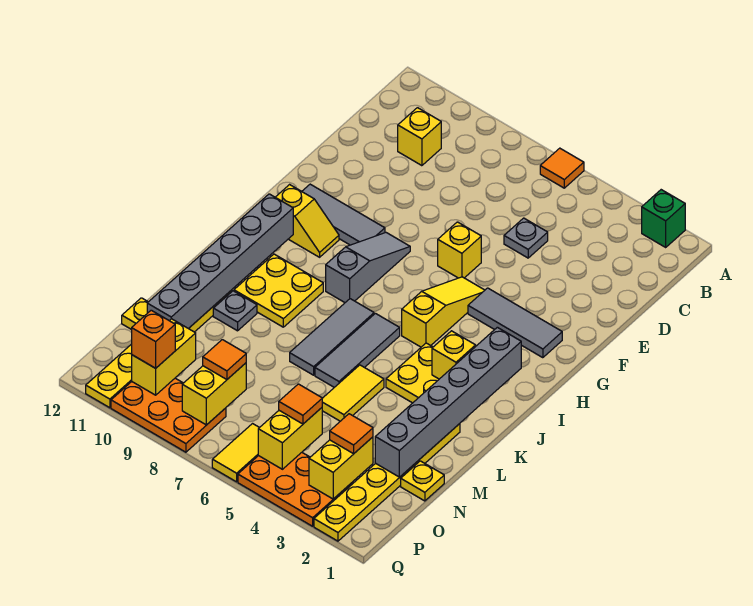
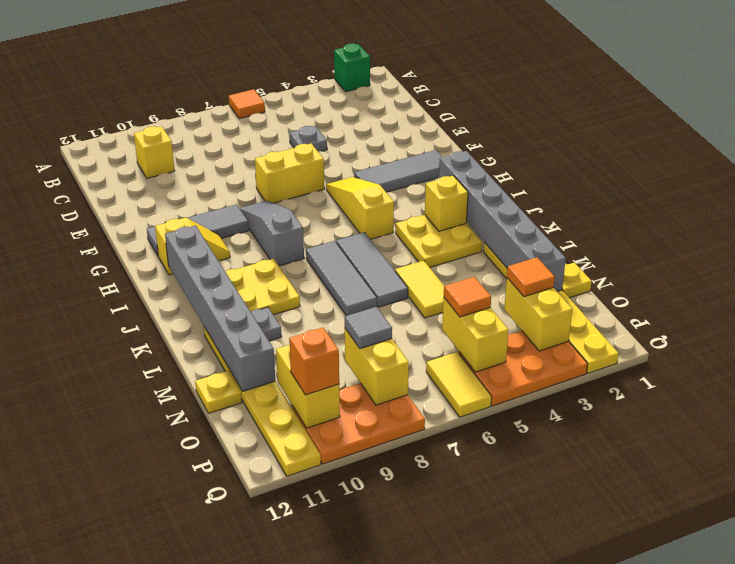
yellow brick F6 level 1 -> yellow brick F6:F7 level 1
orange tile O8 level 3 -> grey tile O8 level 3

